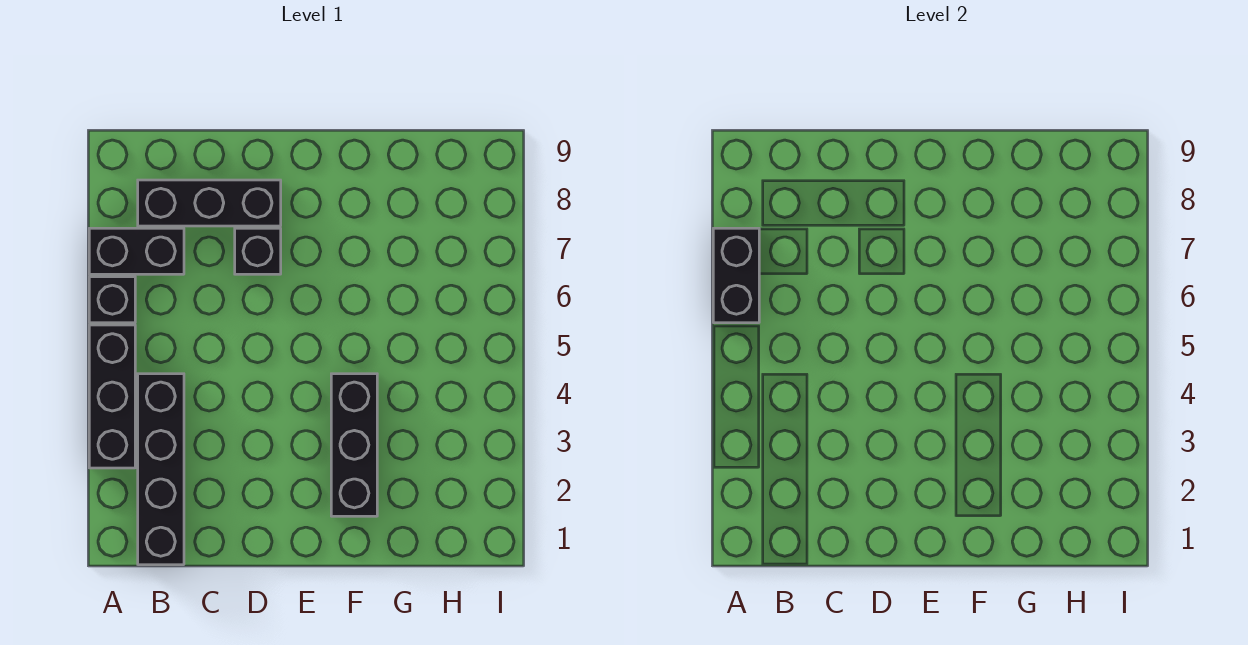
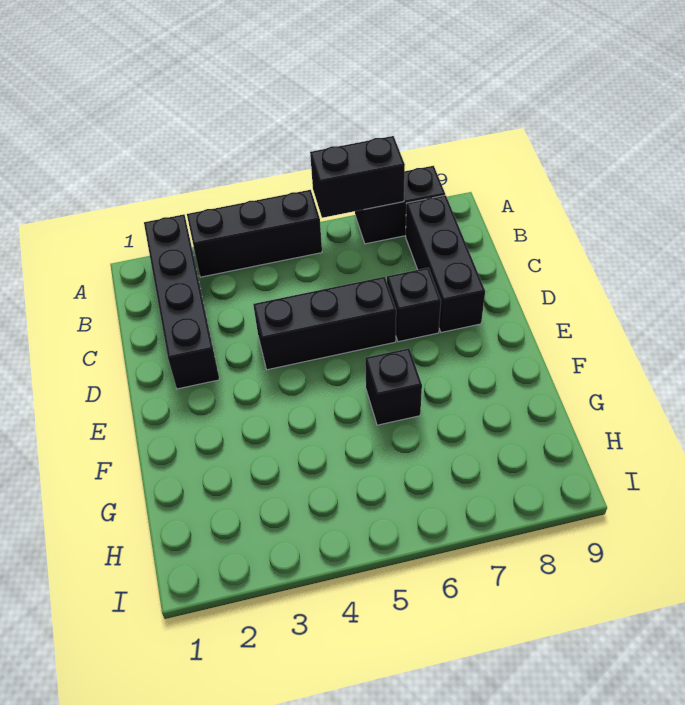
black brick A6 level 1 -> black brick F6 level 1
black brick A7:B7 level 1 -> black brick A7:A8 level 1
black brick B1:B4 level 1 -> black brick A2:D2 level 1
black brick F2:F4 level 1 -> black brick D4:D6 level 1

